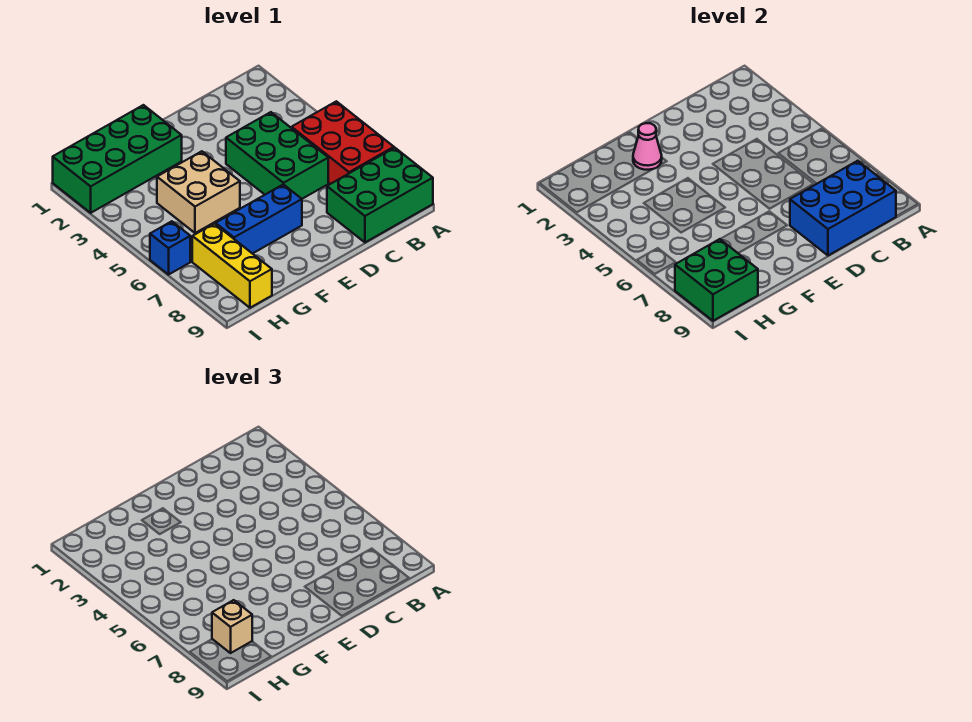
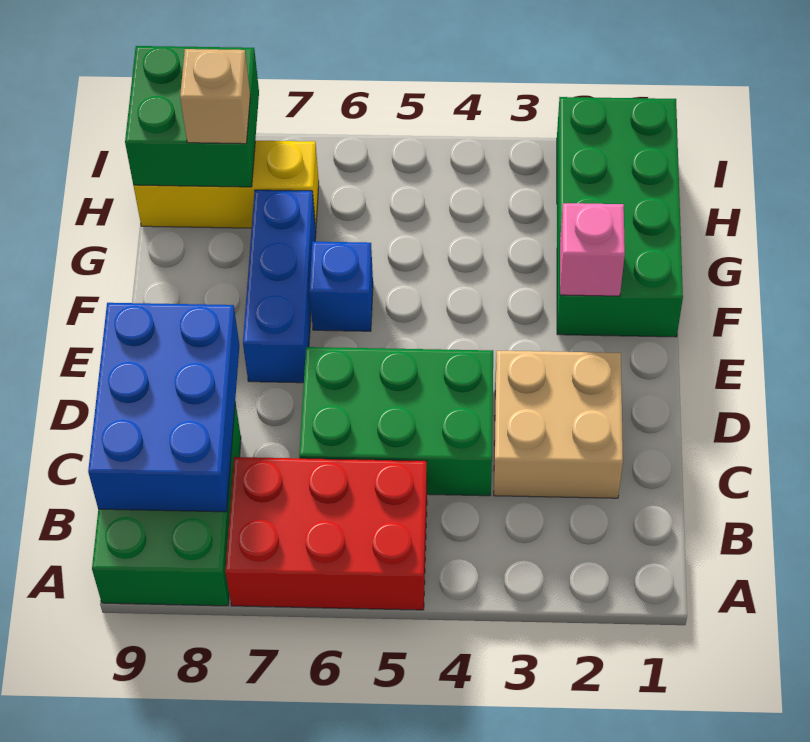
pink cone F2 level 2 -> pink brick F2 level 2
tan brick F4:G5 level 1 -> tan brick C2:D3 level 1
blue brick I6 level 1 -> blue brick F6 level 1

